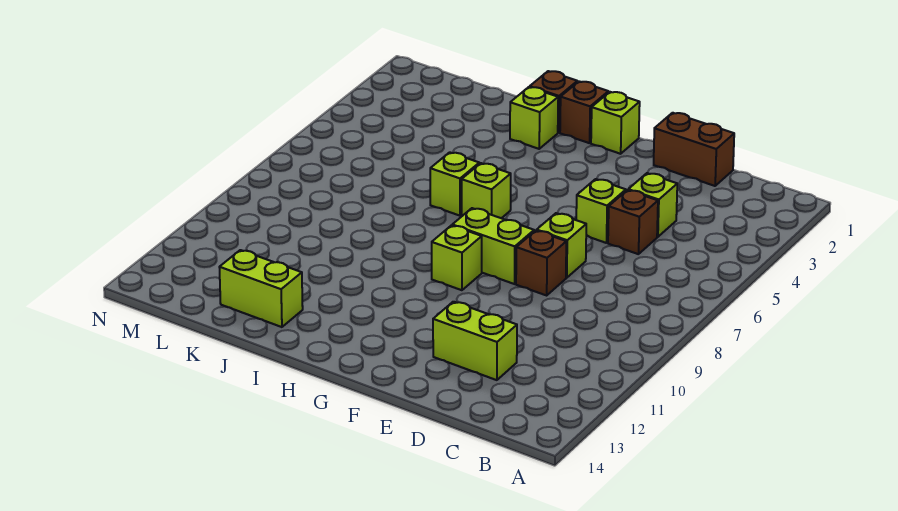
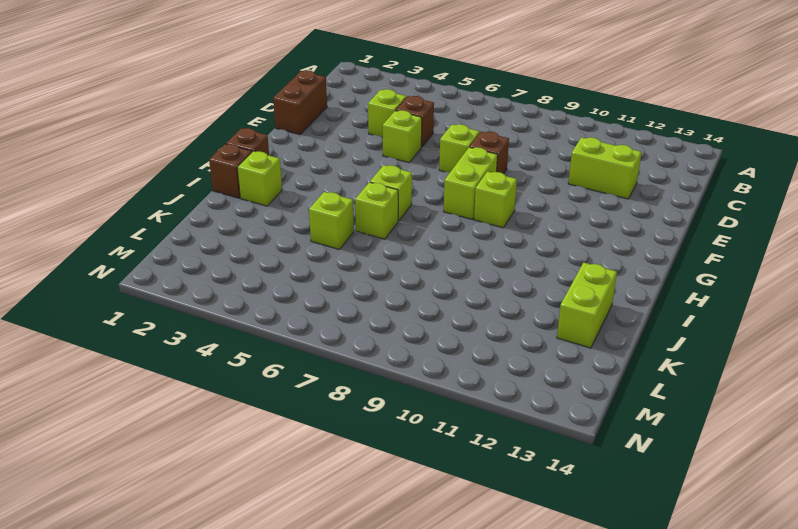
lime brick D12:E12 level 1 -> lime brick D11:D12 level 1
lime brick G1 level 1 -> lime brick J5 level 1

